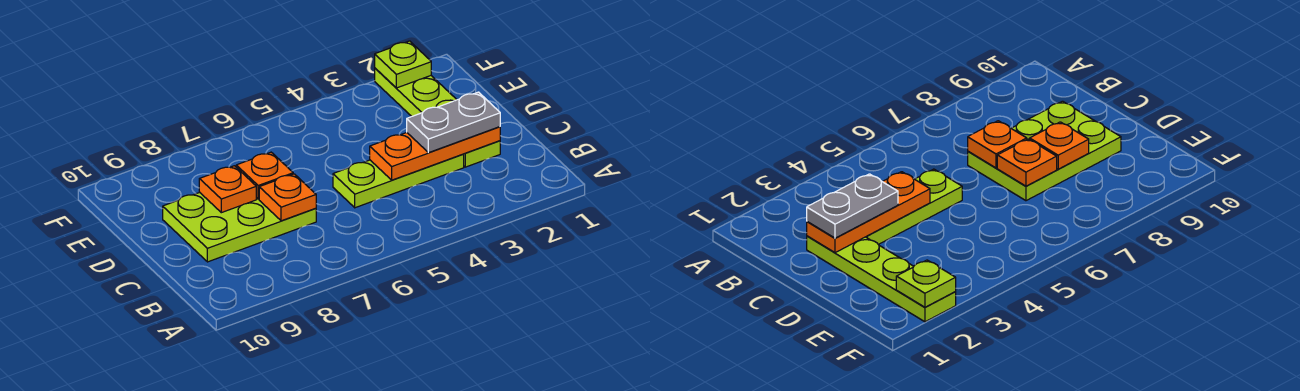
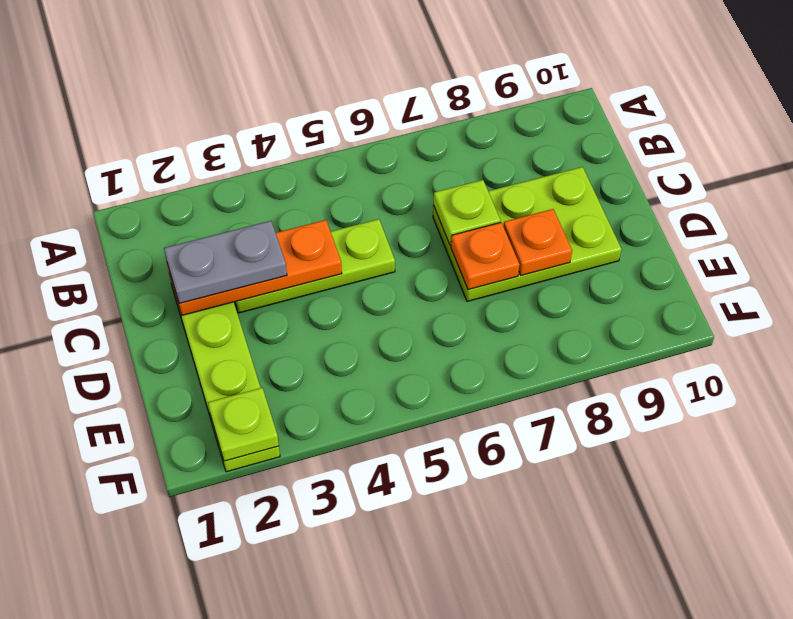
orange plate C7 level 2 -> lime plate C7 level 2

